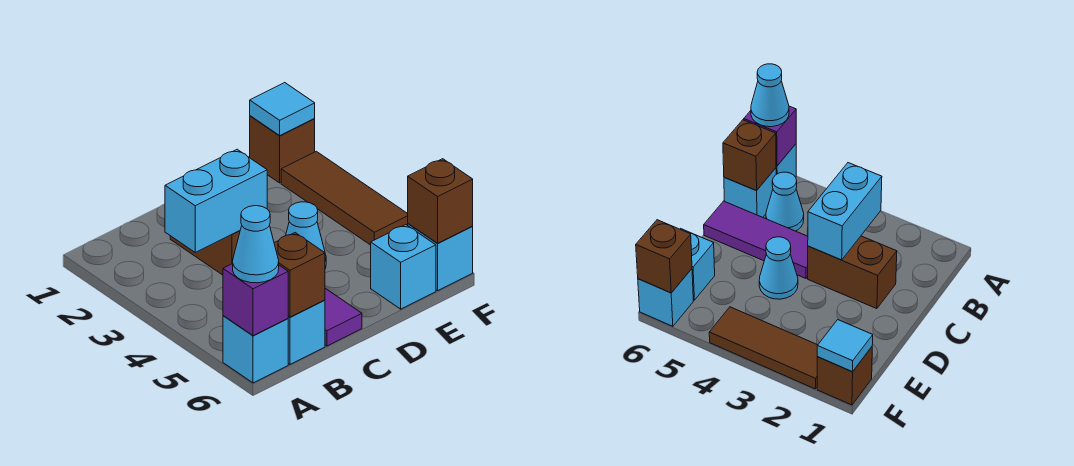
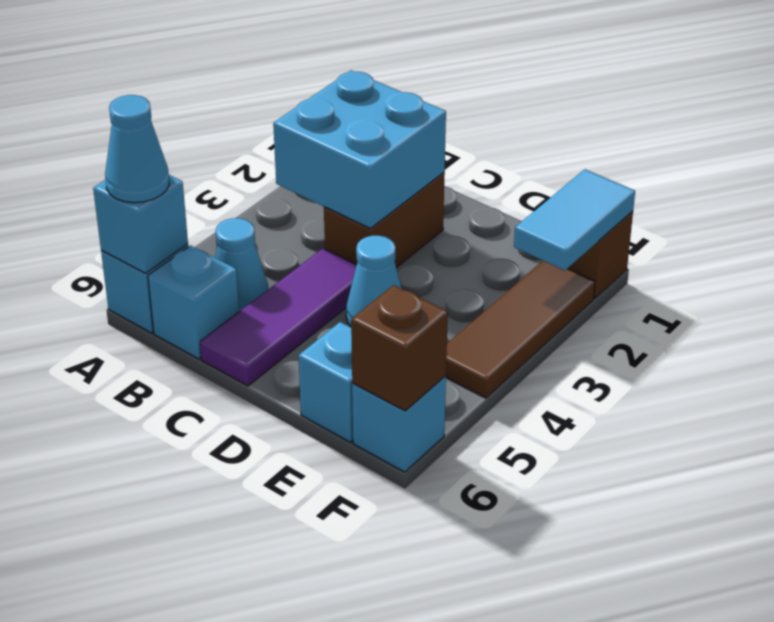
purple brick A6 level 2 -> cyan brick A6 level 2
cyan brick B3:C3 level 2 -> cyan brick B2:C3 level 2
brown brick B6 level 2 -> none
cyan tile F1 level 2 -> cyan tile F1:F2 level 2

